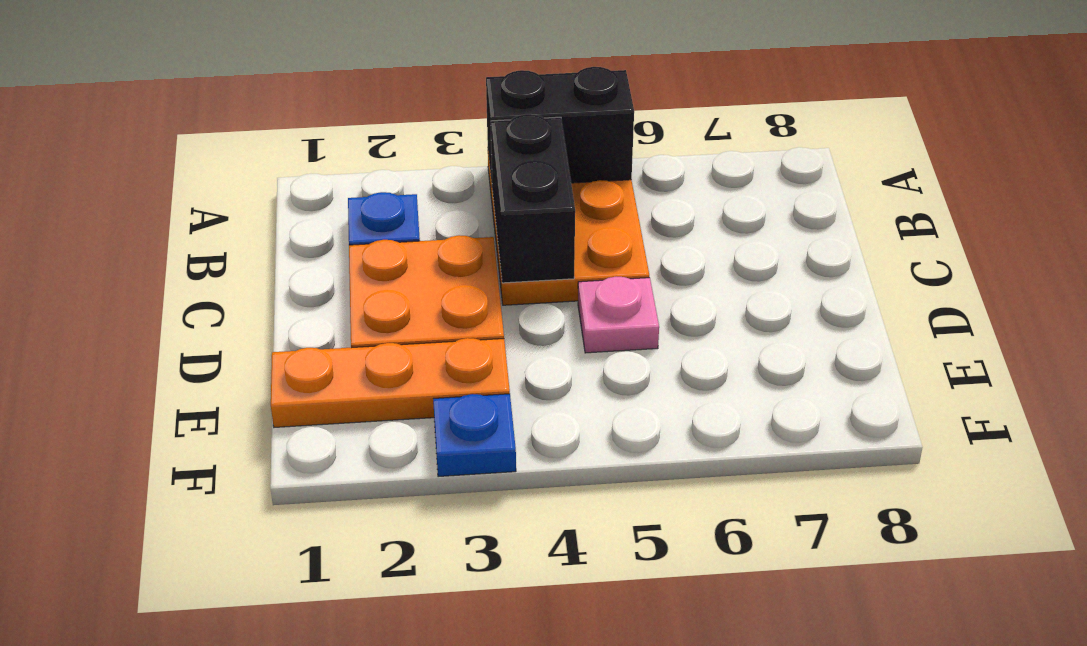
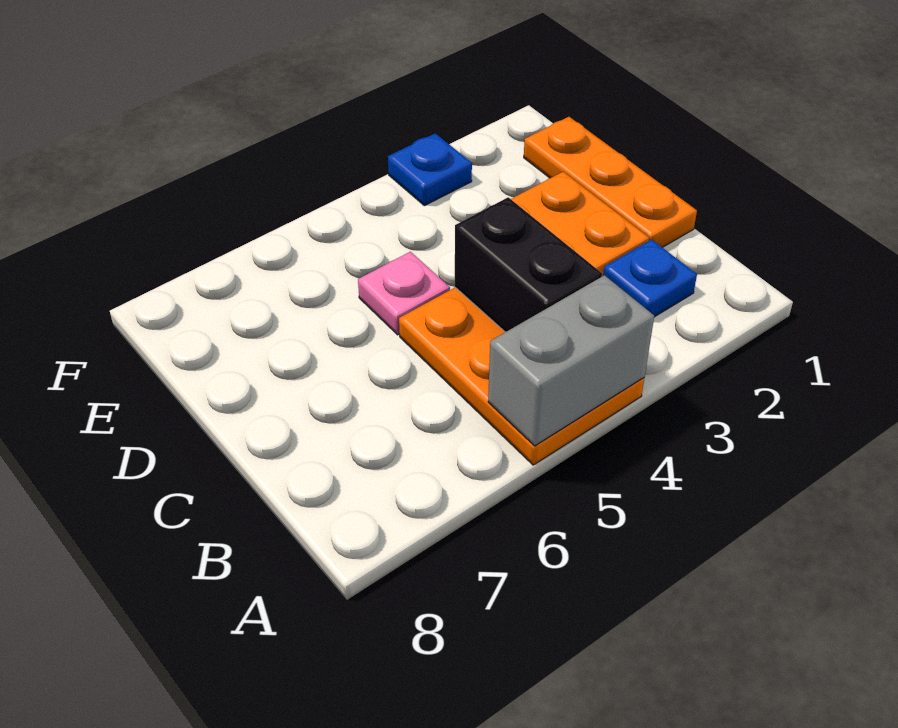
black brick A4:A5 level 2 -> grey brick A4:A5 level 2
orange plate E1:E3 level 1 -> orange plate C1:E1 level 1

